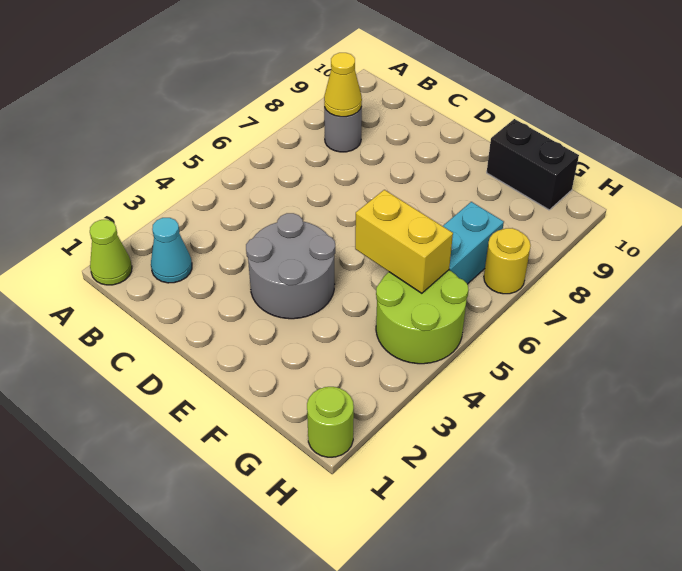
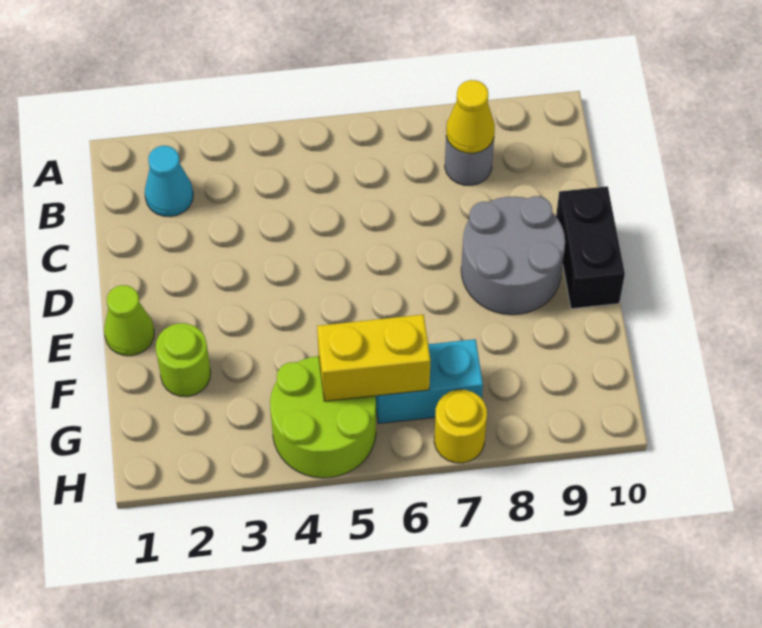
lime cone A1 level 1 -> lime cone E1 level 1
grey round brick D3:E4 level 1 -> grey round brick D8:E9 level 1
yellow brick F5:G5 level 2 -> yellow brick G5:G6 level 2
black brick F10:G10 level 1 -> black brick D10:E10 level 1
lime round brick H1 level 1 -> lime round brick F2 level 1

